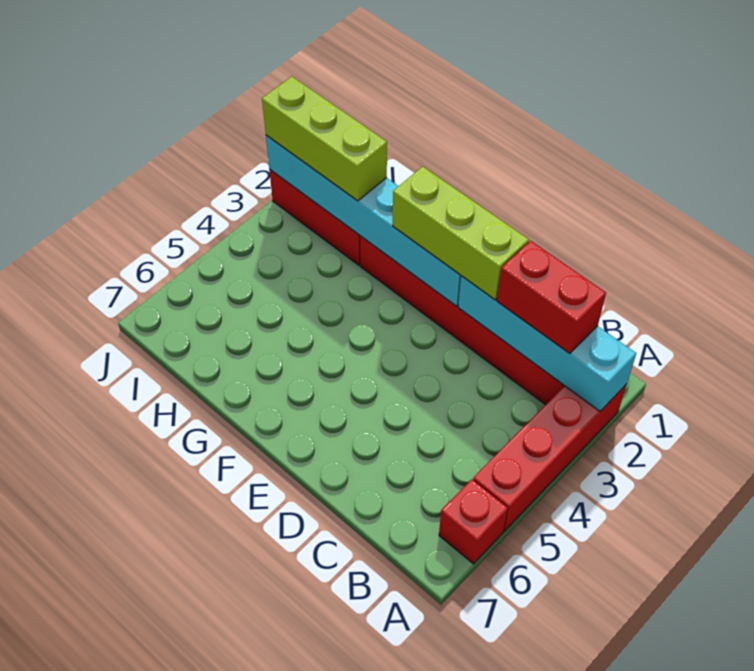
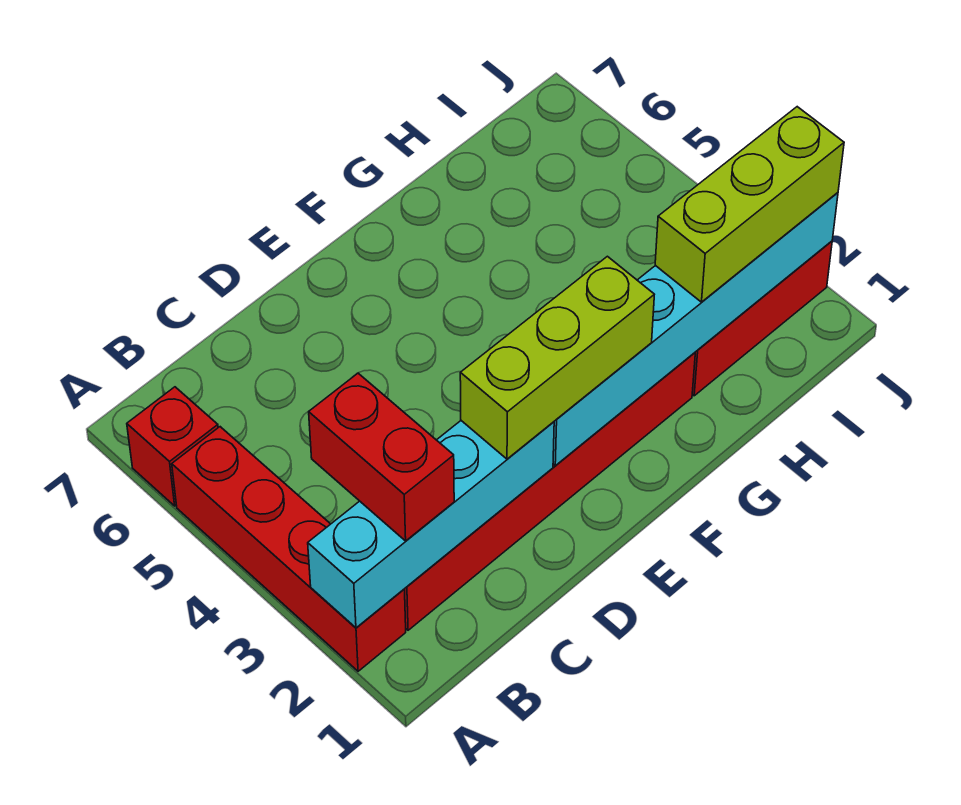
red brick B2:C2 level 3 -> red brick B2:B3 level 3

